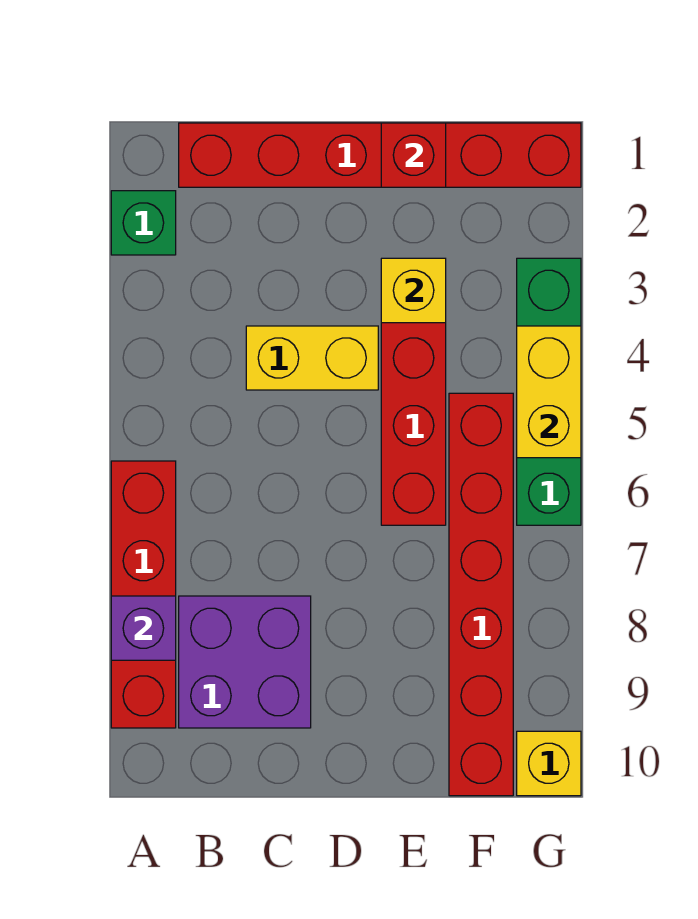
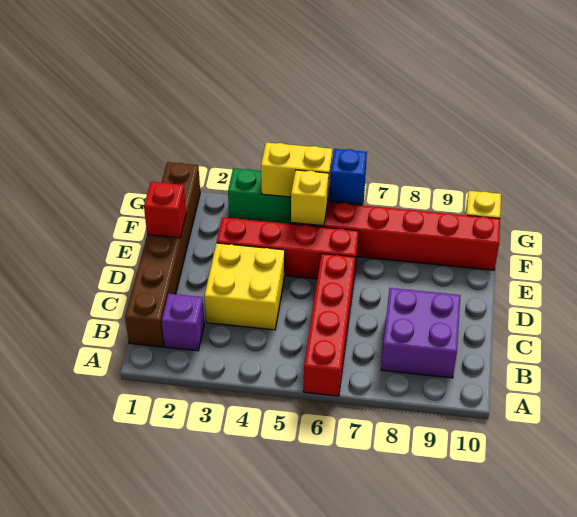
green brick A2 level 1 -> none
red brick A6:A9 level 1 -> red brick A6:D6 level 1
purple brick A8 level 2 -> purple brick B2 level 1
red brick B1:G1 level 1 -> brown brick B1:G1 level 1
yellow brick C4:D4 level 1 -> yellow brick C3:D4 level 1
yellow brick E3 level 2 -> yellow brick F5 level 2
none -> blue brick G6 level 2

